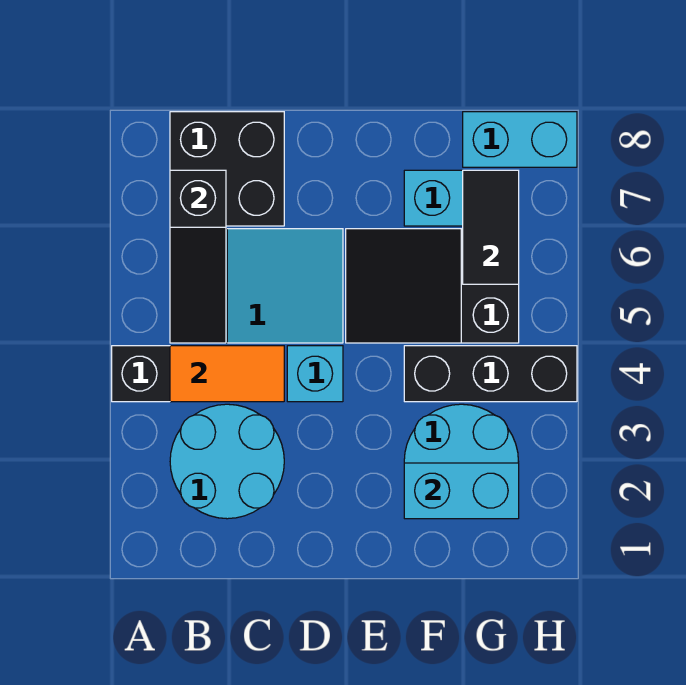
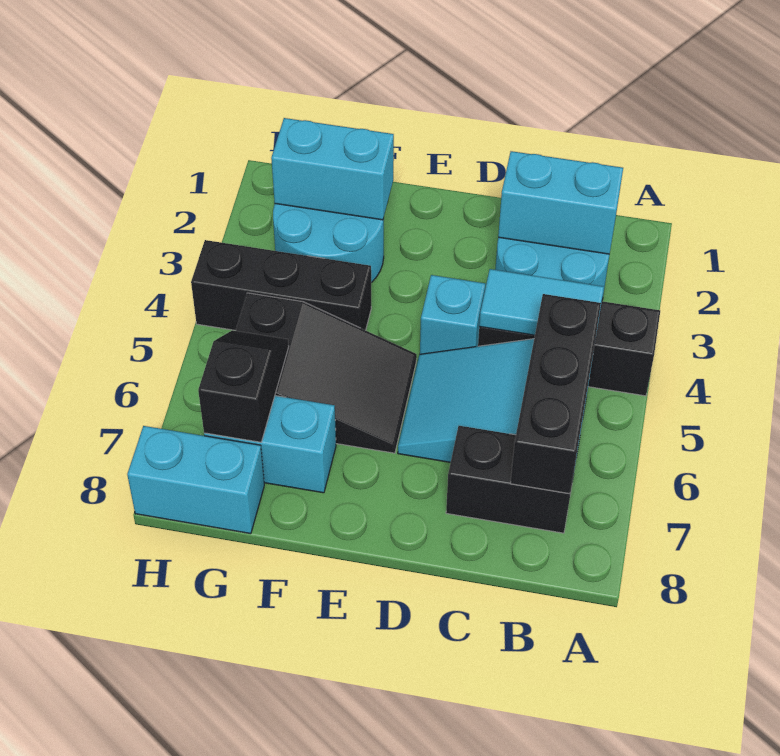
none -> cyan brick B2:C2 level 2
orange tile B4:C4 level 2 -> cyan tile B4:C4 level 2
black slope B5:B7 level 2 top 7 -> black brick B5:B7 level 2
black brick B7:C8 level 1 -> black brick B7:C7 level 1
black tile G6:G7 level 2 -> black slope G6:G7 level 2 top 7

